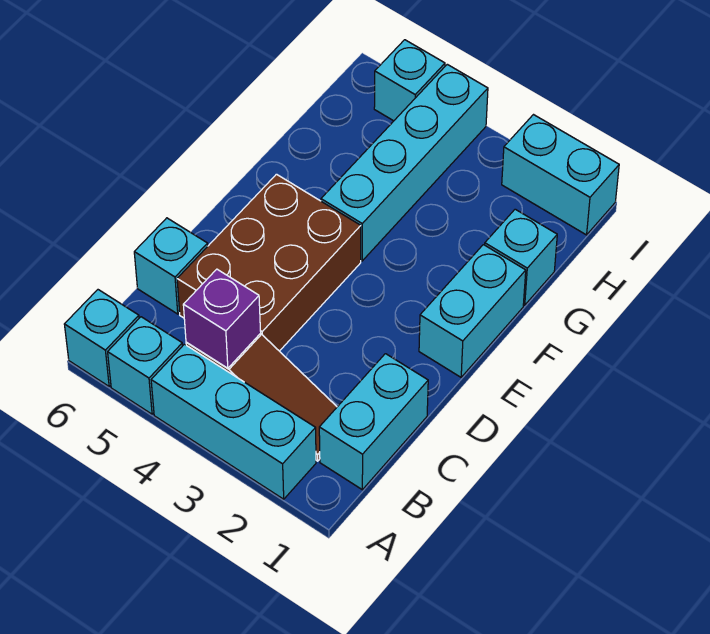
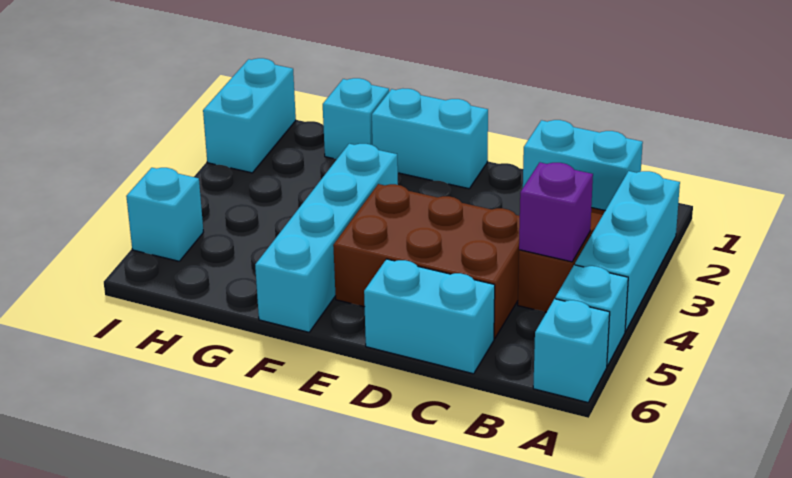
cyan brick C6 level 1 -> cyan brick C6:D6 level 1
cyan brick F4:I4 level 1 -> cyan brick F3:F6 level 1

